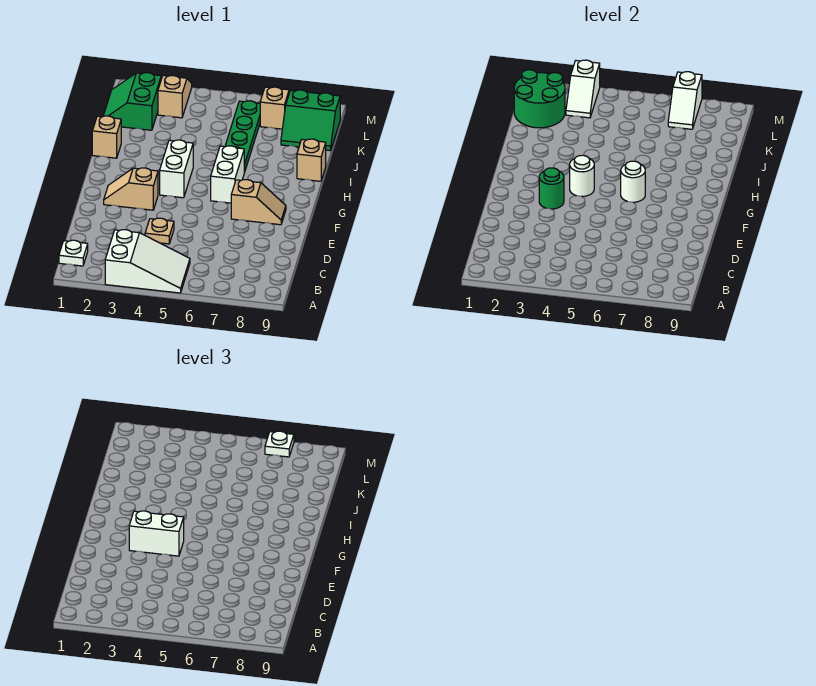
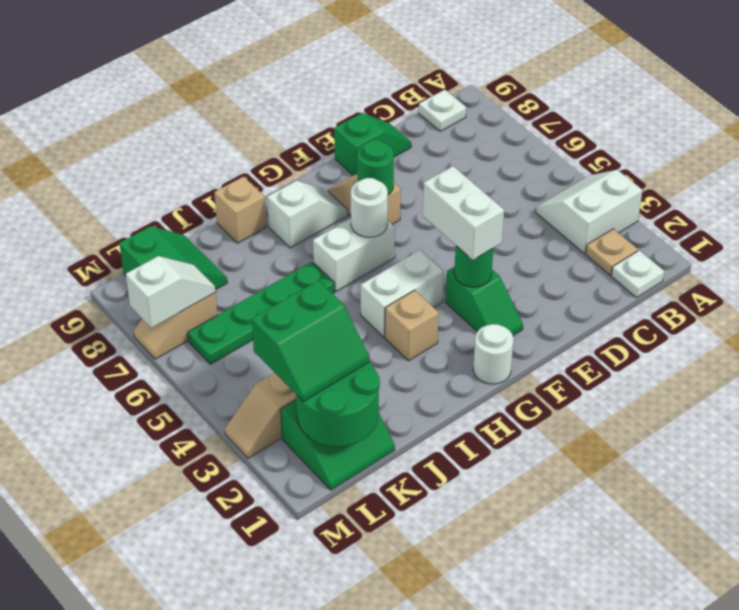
white slope A3:B5 level 1 top 3 -> white slope A3:B4 level 1 top 3
tan plate D4 level 1 -> tan plate B2 level 1
none -> green slope D9:E9 level 1 top E
tan slope F2:F3 level 1 top 3 -> green slope F2:F3 level 1 top 3
none -> green round brick F7 level 2
white round brick G4 level 2 -> white round brick G1 level 1
tan brick I1 level 1 -> tan brick H3 level 1
none -> green slope K2:L3 level 3 top 3
white slope L3:M3 level 2 top M -> white slope G8:H8 level 1 top H
white plate M7 level 3 -> white plate B9 level 1

